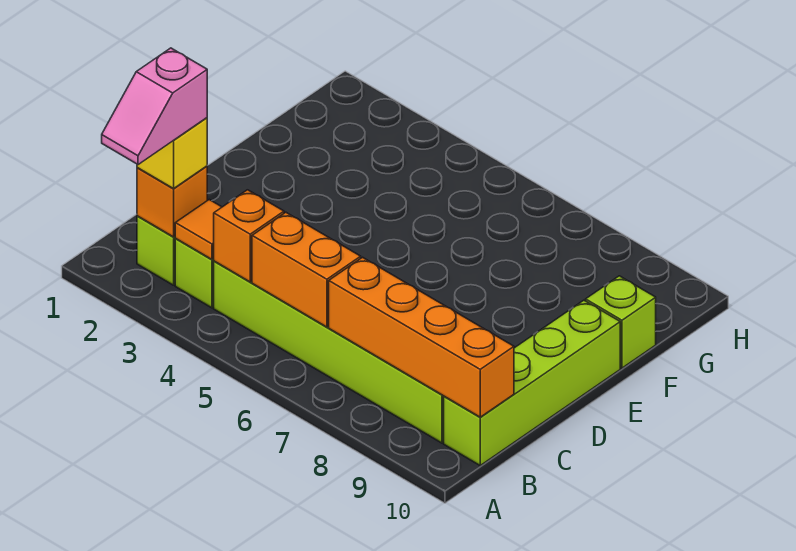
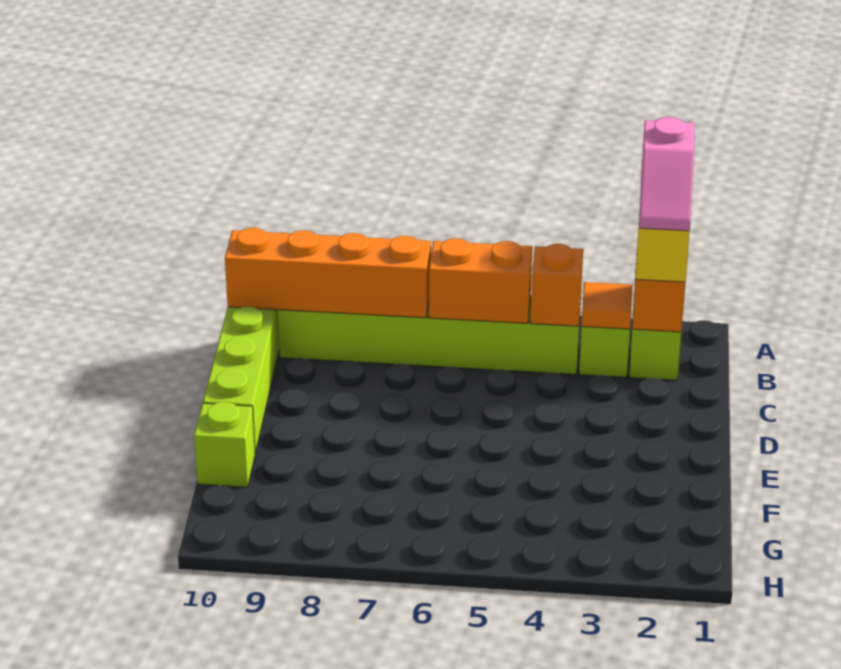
pink slope A2:B2 level 4 top B -> pink slope A2:B2 level 4 top A

